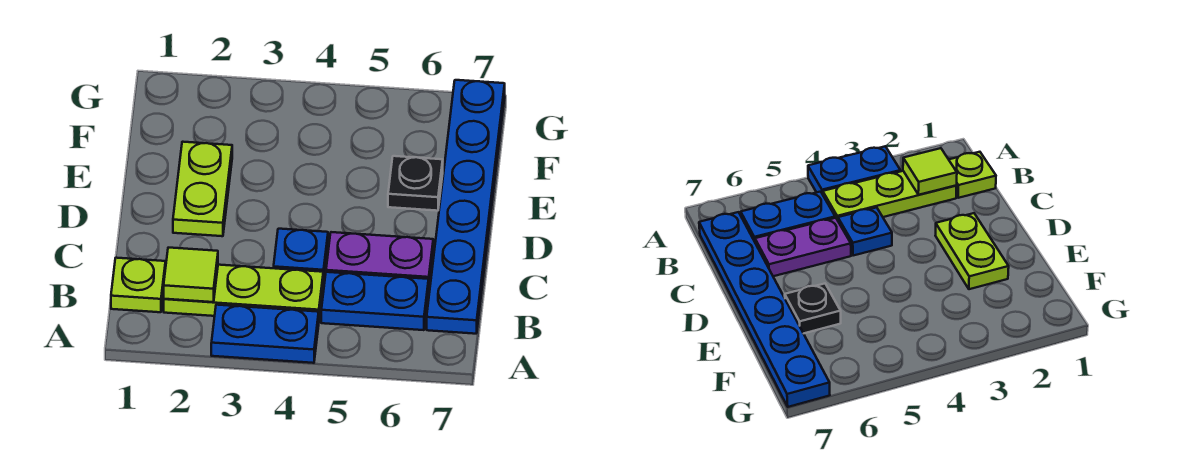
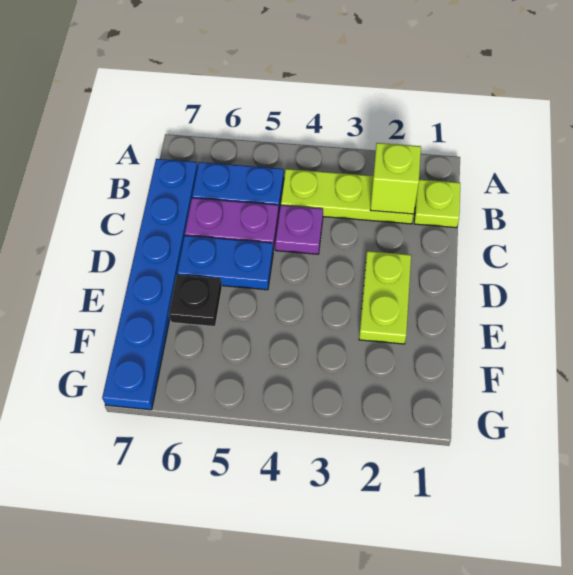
blue plate A3:A4 level 1 -> blue plate D5:D6 level 1
lime tile B2 level 2 -> lime brick B2 level 2
blue plate C4 level 1 -> purple plate C4 level 1

